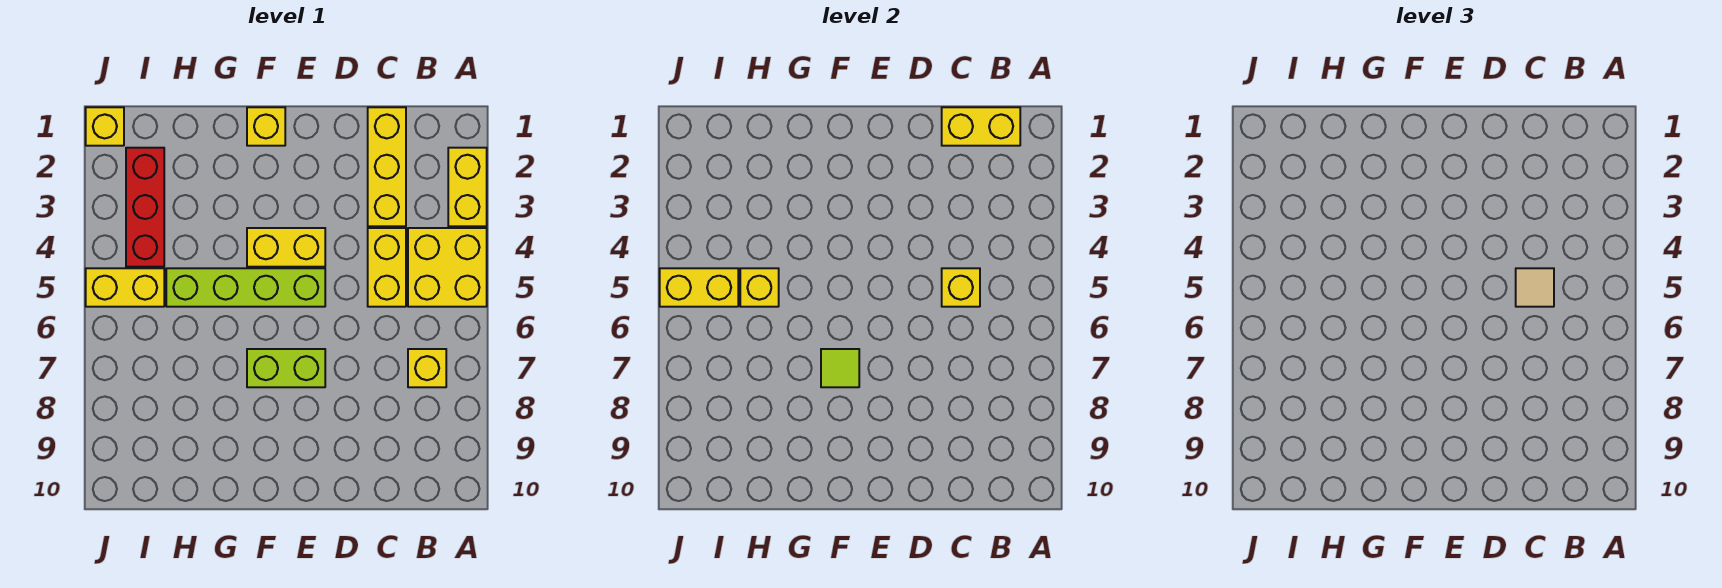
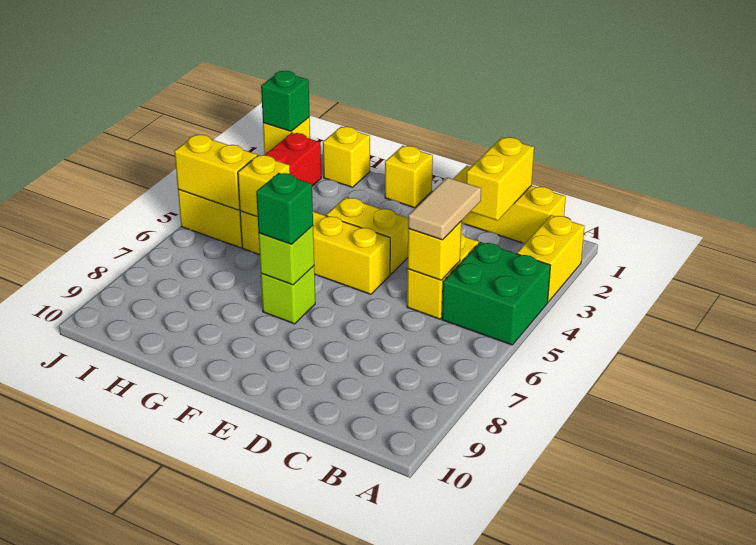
yellow brick A4:B5 level 1 -> green brick A4:B5 level 1
yellow brick B1:C1 level 2 -> yellow brick C1:C2 level 2
yellow brick B7 level 1 -> yellow brick H1 level 1
yellow brick C1:C3 level 1 -> yellow brick B1:D1 level 1
tan tile C5 level 3 -> tan tile C4:C5 level 3
lime brick E5:H5 level 1 -> yellow brick E5:H5 level 1
lime brick E7:F7 level 1 -> lime brick F7 level 1
lime tile F7 level 2 -> lime brick F7 level 2
none -> green brick F7 level 3
none -> green brick J1 level 2

